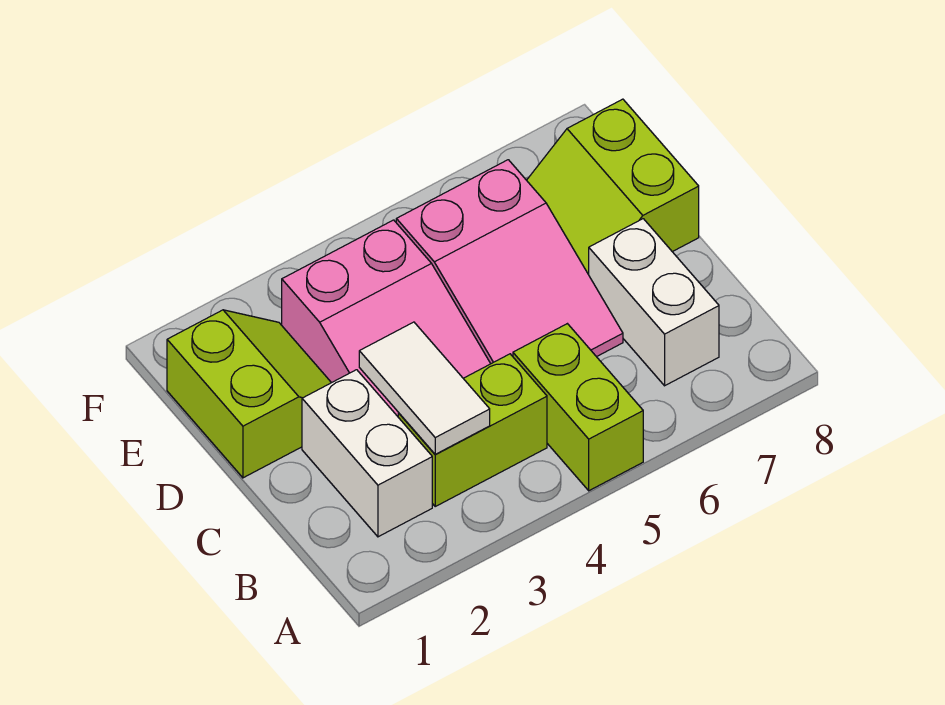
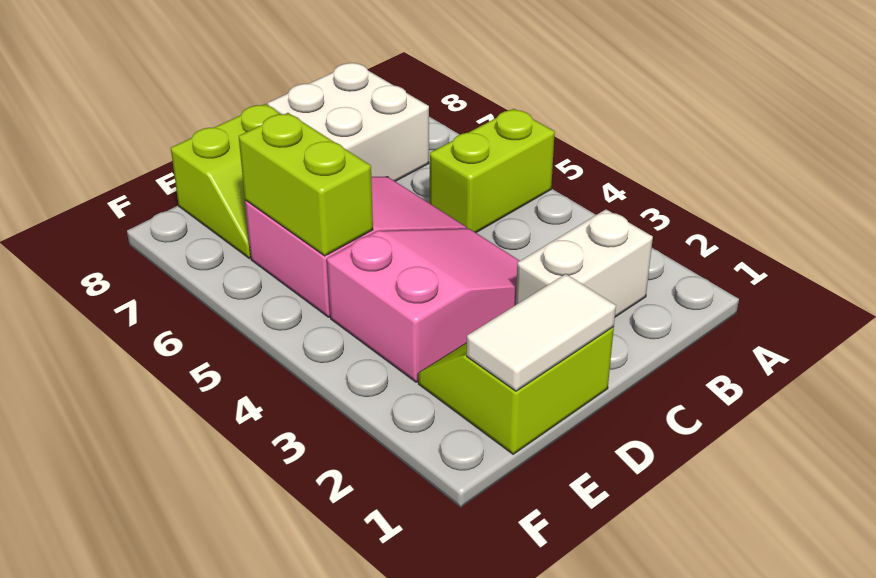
lime brick B3:B4 level 1 -> lime brick E5:E6 level 2
white tile B3:C3 level 2 -> white tile D1:E1 level 2
white brick B7:C7 level 1 -> white brick B7:C8 level 1

